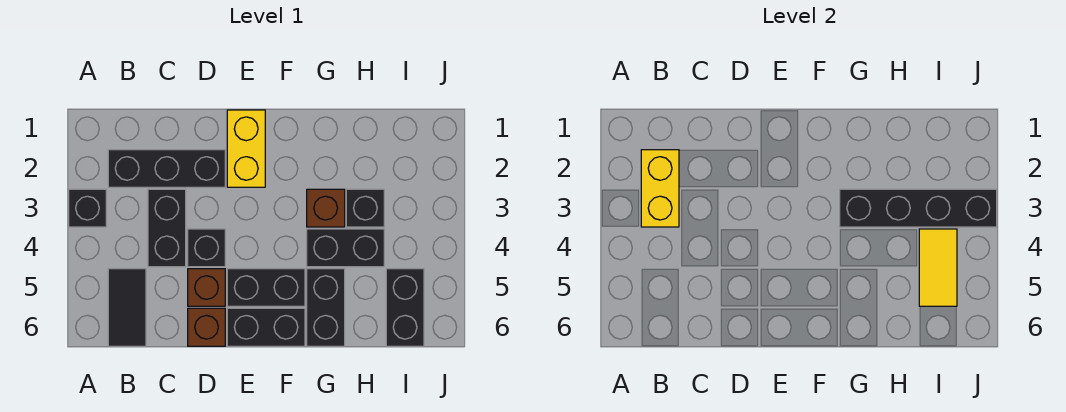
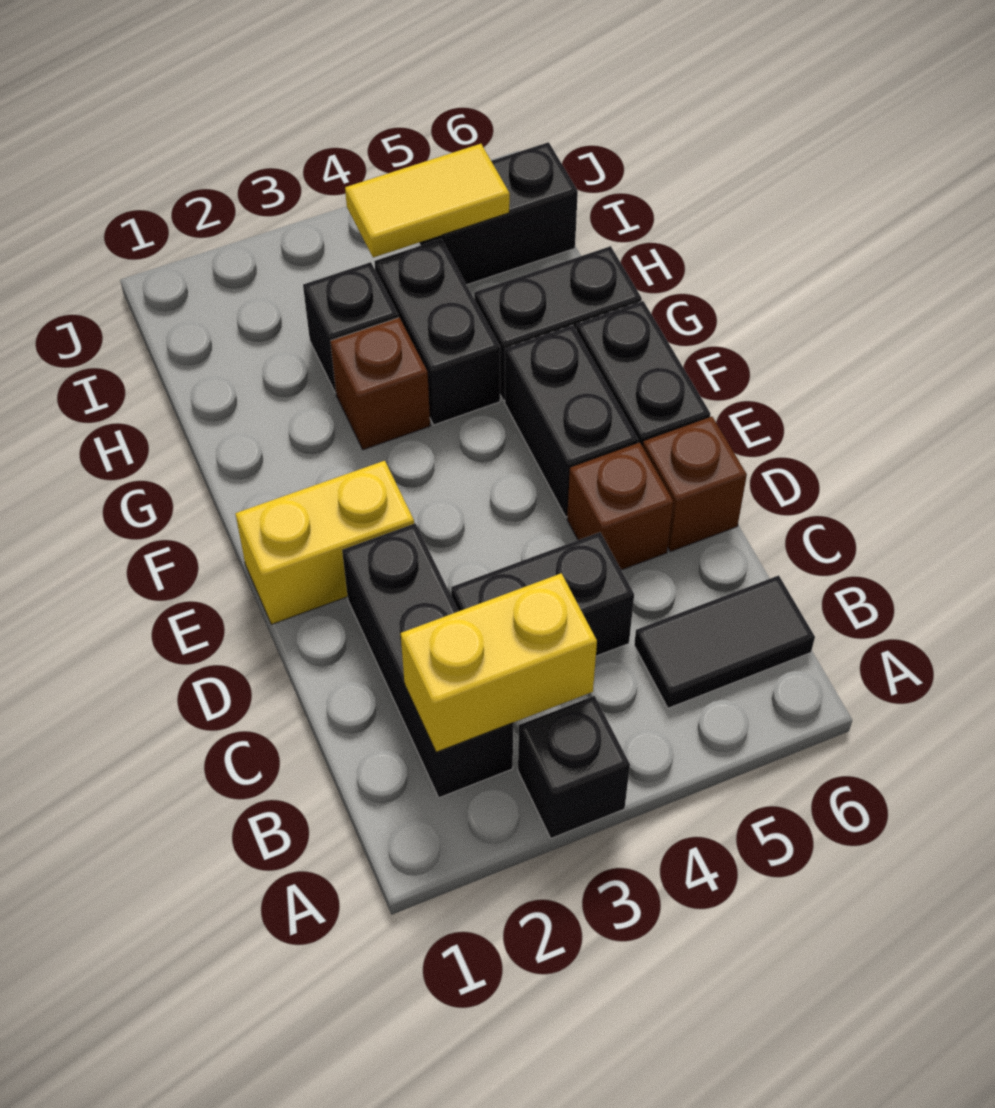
black brick D4 level 1 -> none
black brick G3:J3 level 2 -> none

